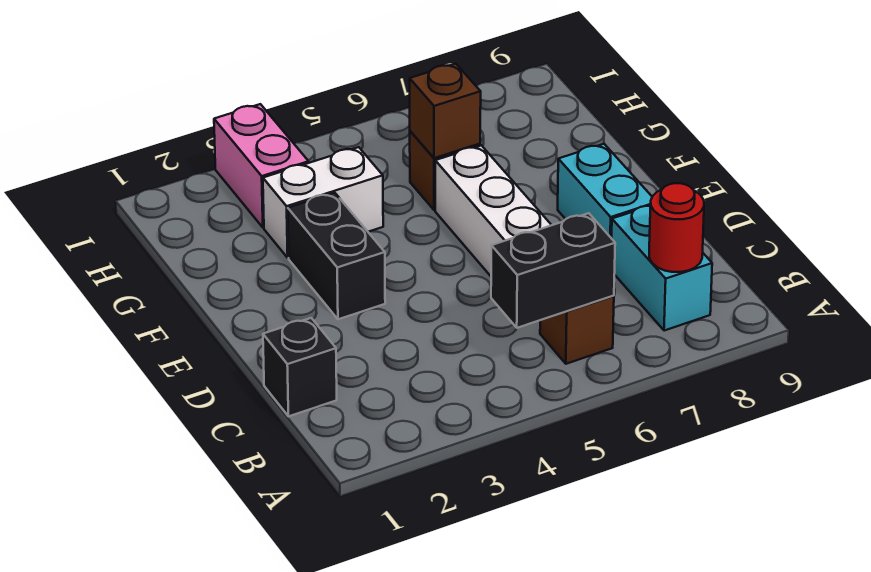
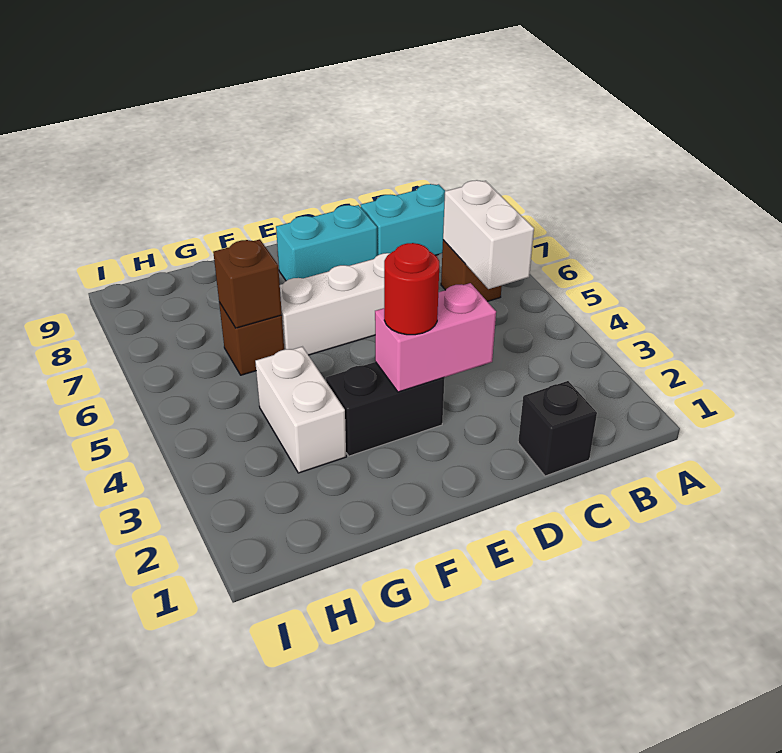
black brick B5:B6 level 2 -> white brick B5:B6 level 2
red round brick B8 level 2 -> red round brick E3 level 3
pink brick H3:I3 level 1 -> pink brick D3:E3 level 2

